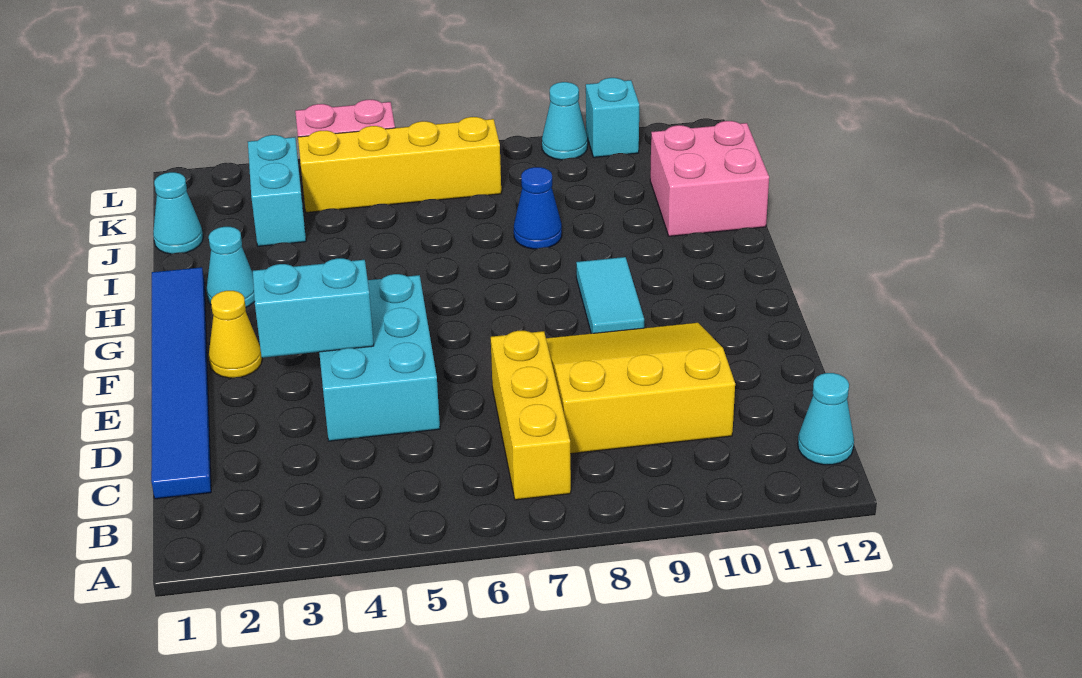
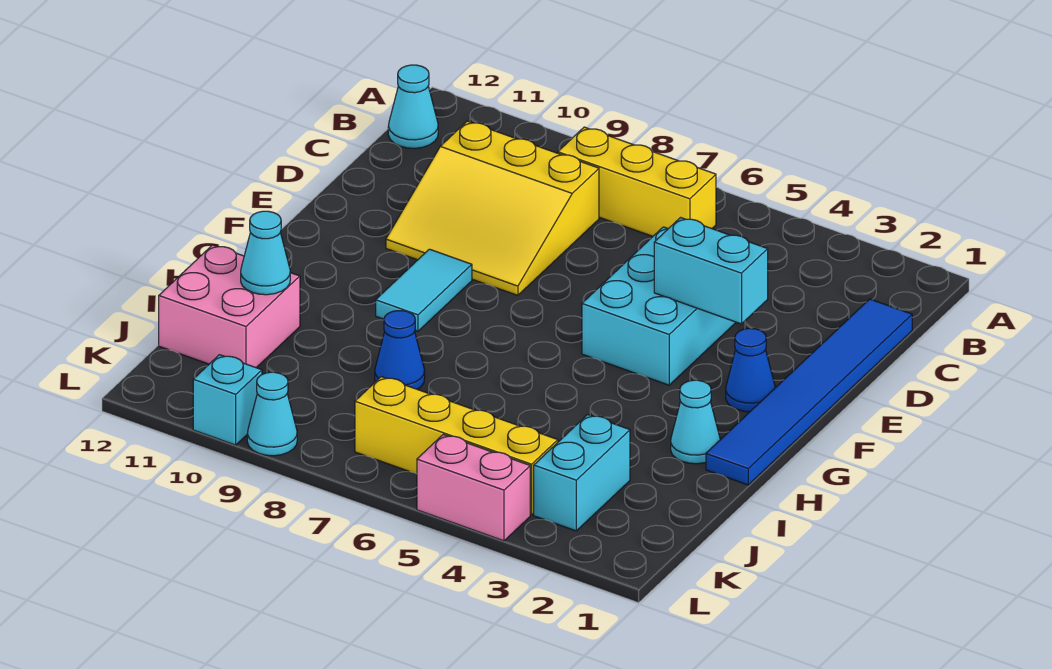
yellow brick B7:D7 level 1 -> yellow brick B6:B8 level 1
yellow cone F2 level 1 -> blue cone F2 level 1
cyan cone J1 level 1 -> cyan cone I11 level 2

